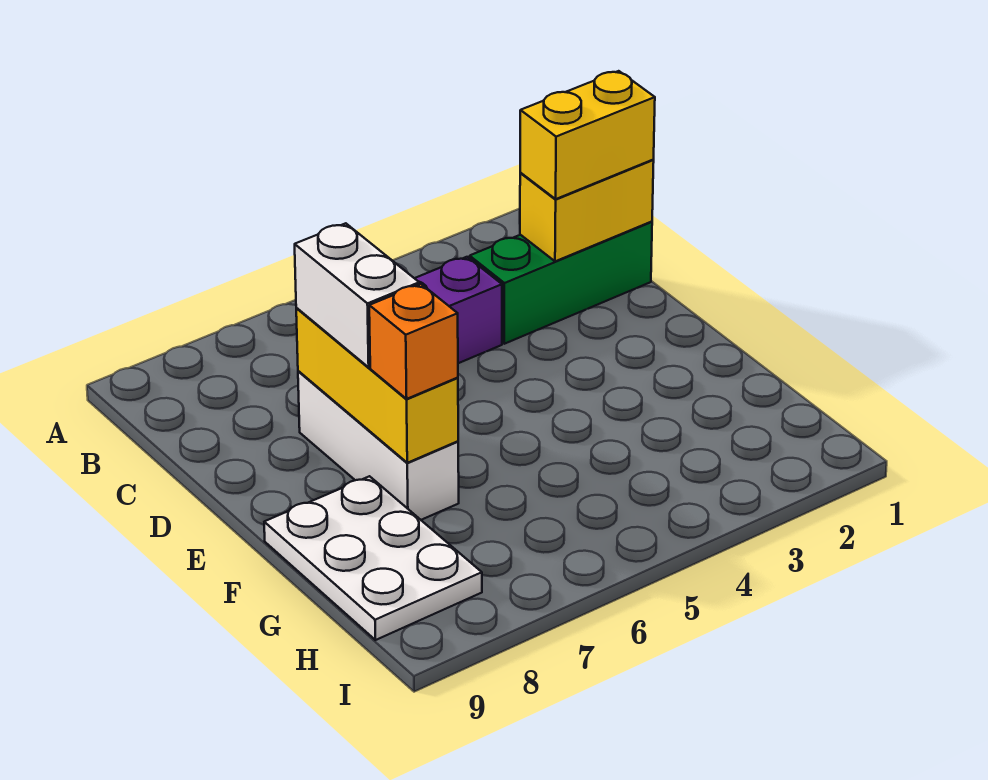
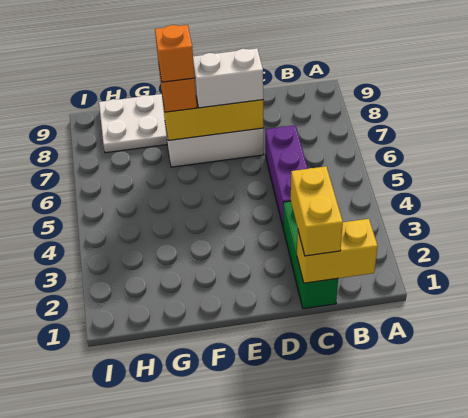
yellow brick C1:C2 level 2 -> yellow brick B1:C1 level 2
none -> orange brick F7 level 4

